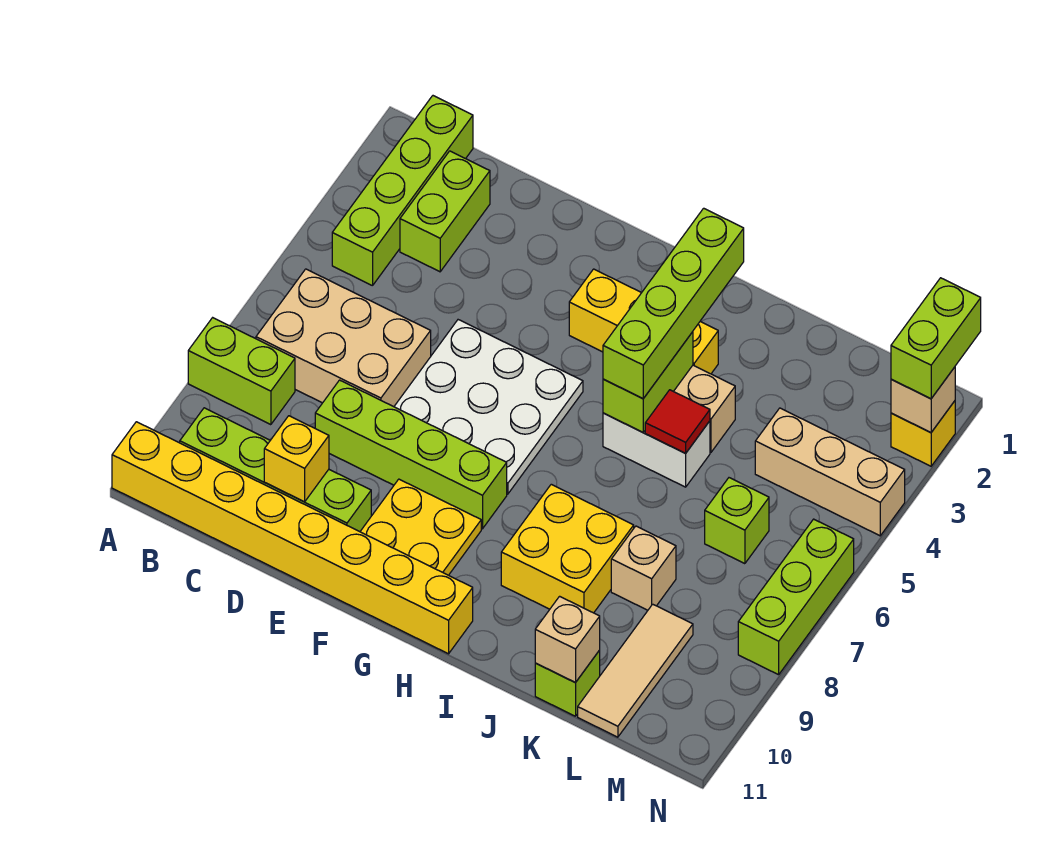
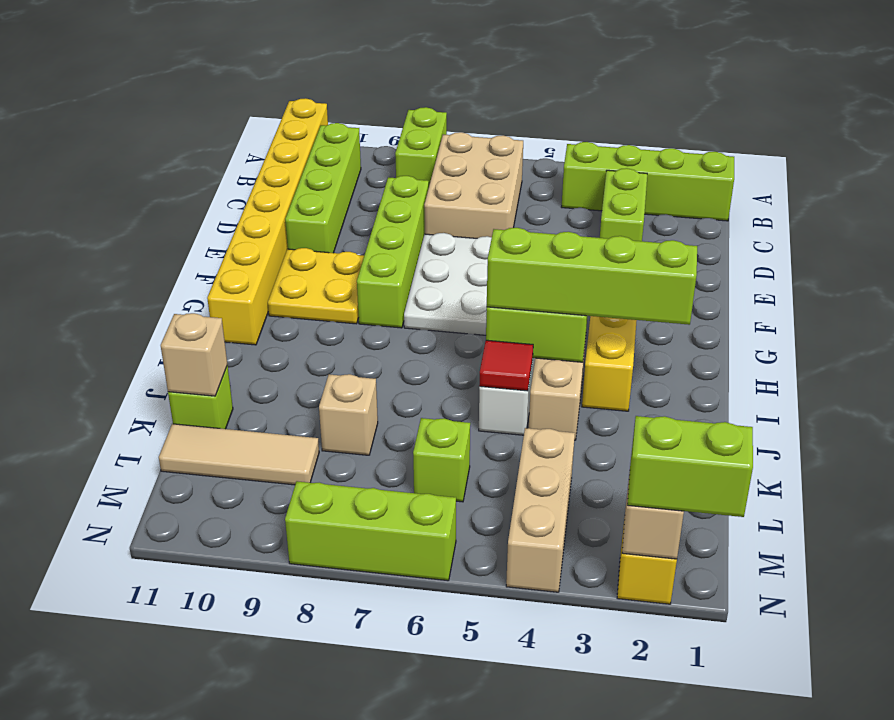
lime brick C2:C3 level 1 -> lime brick C3:D3 level 1
yellow brick D10 level 2 -> none
yellow brick I8:J9 level 1 -> none

